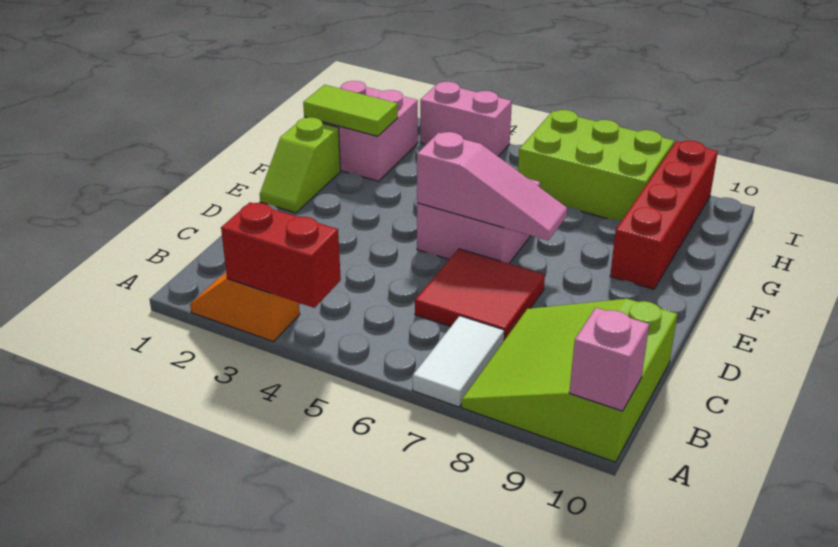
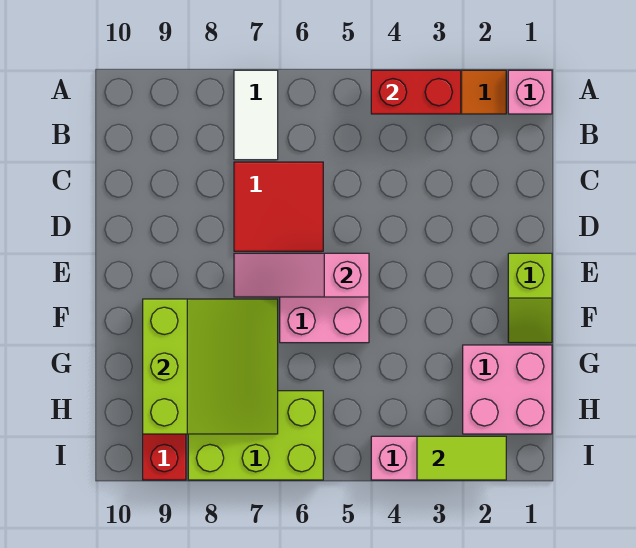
lime slope A8:C10 level 1 top 10 -> lime slope F7:H9 level 2 top 9
pink brick A10 level 2 -> pink brick A1 level 1
lime slope E1:F1 level 1 top F -> lime slope E1:F1 level 1 top E
lime tile G1:G2 level 2 -> lime tile I2:I3 level 2

